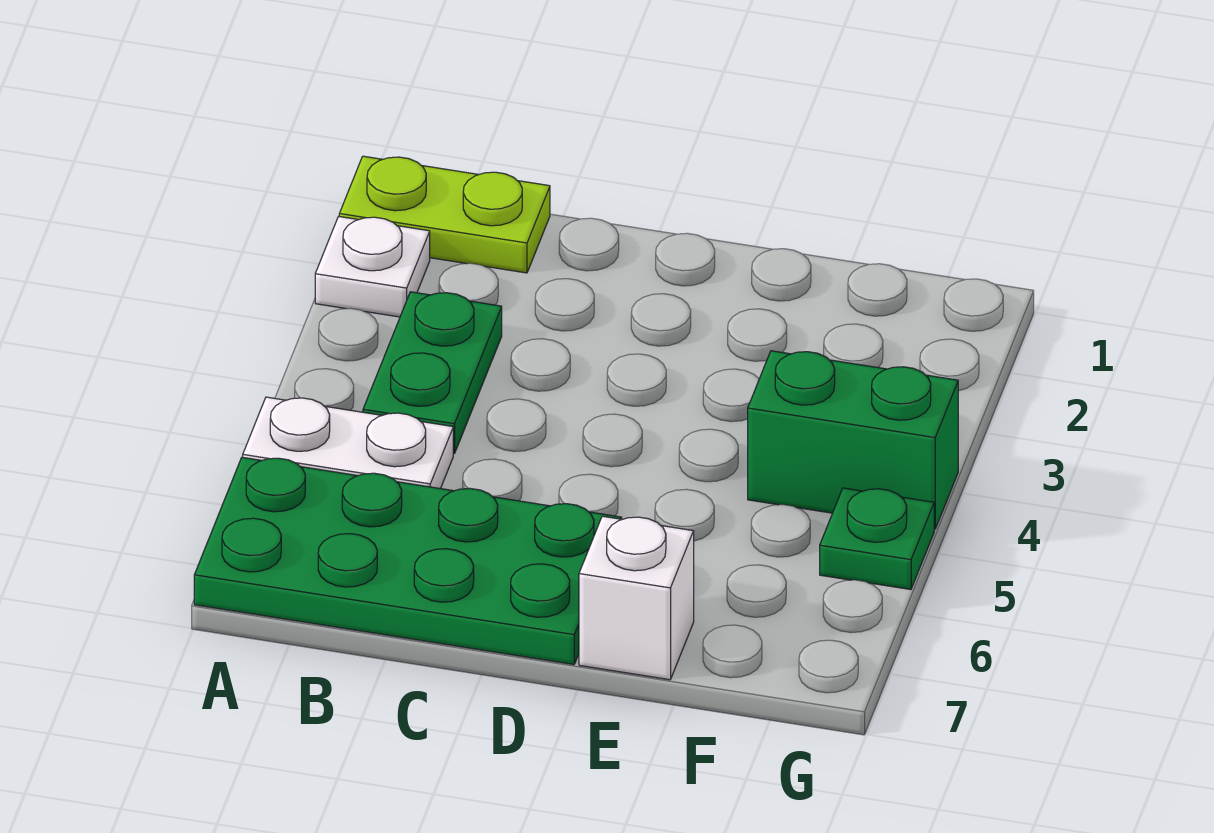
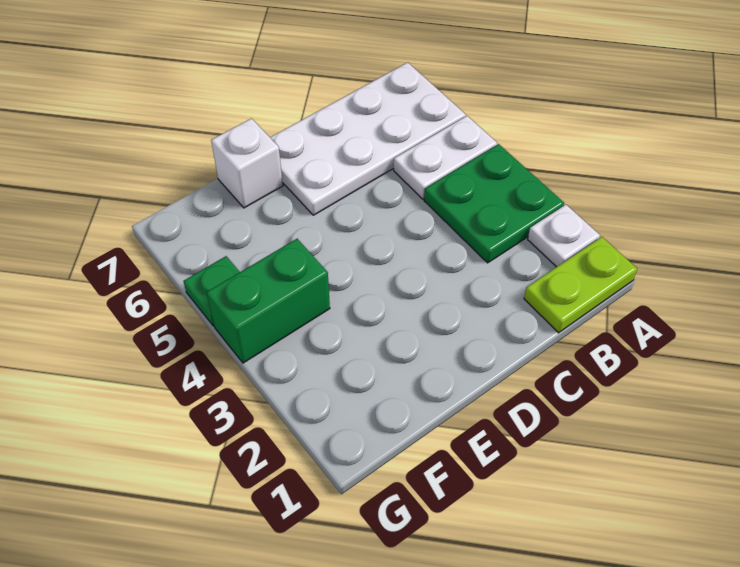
green plate A6:D7 level 1 -> white plate A6:D7 level 1
green plate B3:B4 level 1 -> green plate A3:B4 level 1

